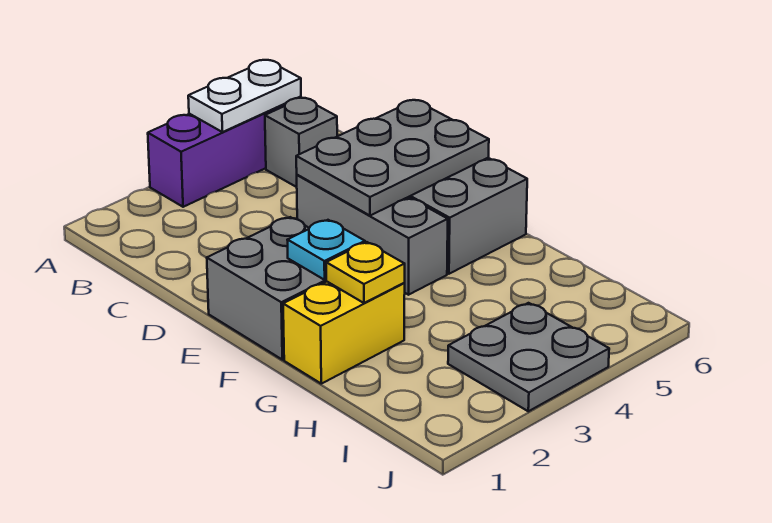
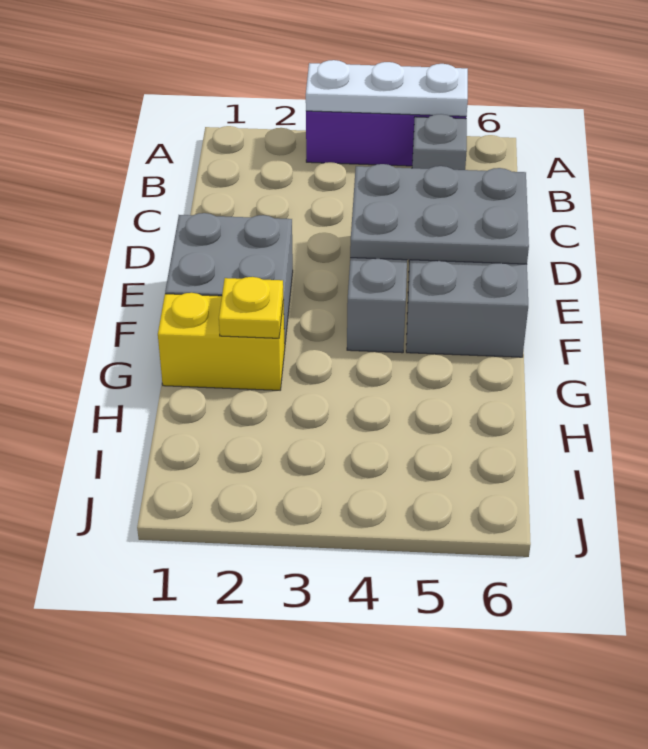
white plate A4:A5 level 2 -> white plate A3:A5 level 2
cyan plate F2 level 2 -> none
grey plate I3:J4 level 1 -> none

